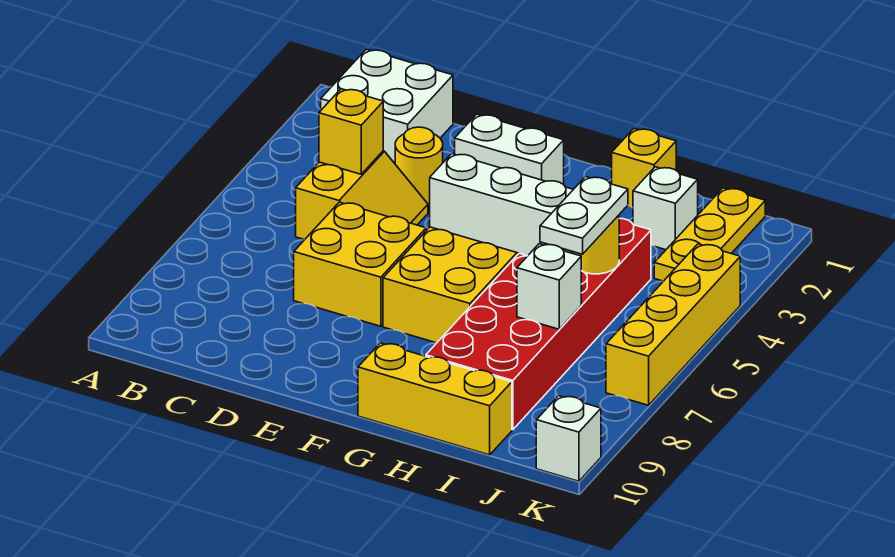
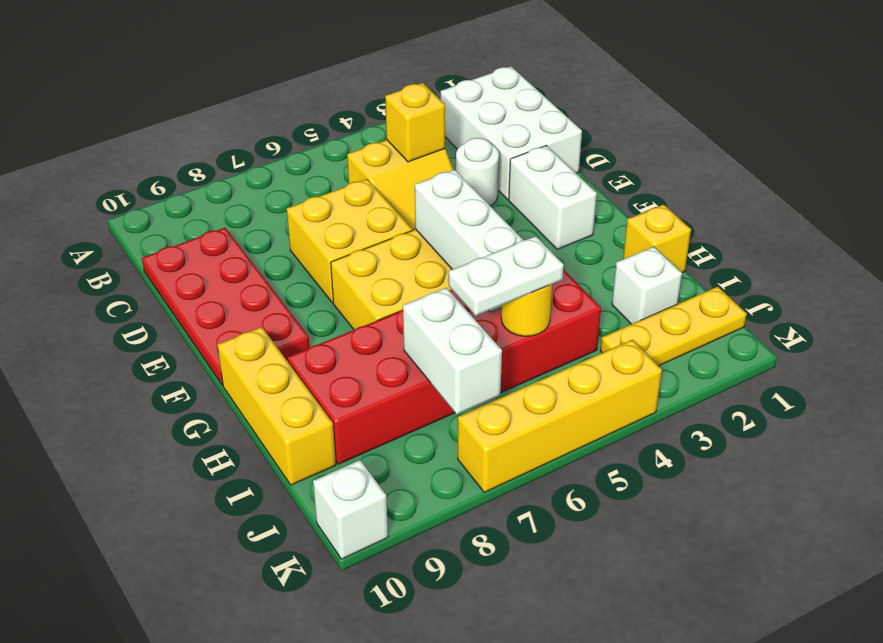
white brick B1:C2 level 1 -> white brick B1:D2 level 1
none -> red plate C9:F10 level 1
yellow round brick D3 level 1 -> white round brick D3 level 1
white brick I7 level 2 -> white brick I7:J7 level 2

